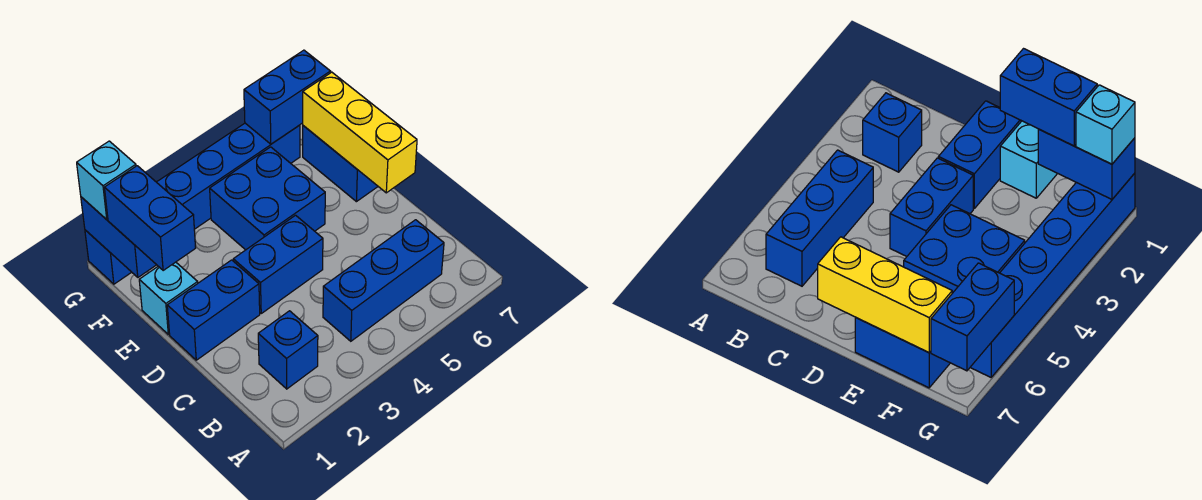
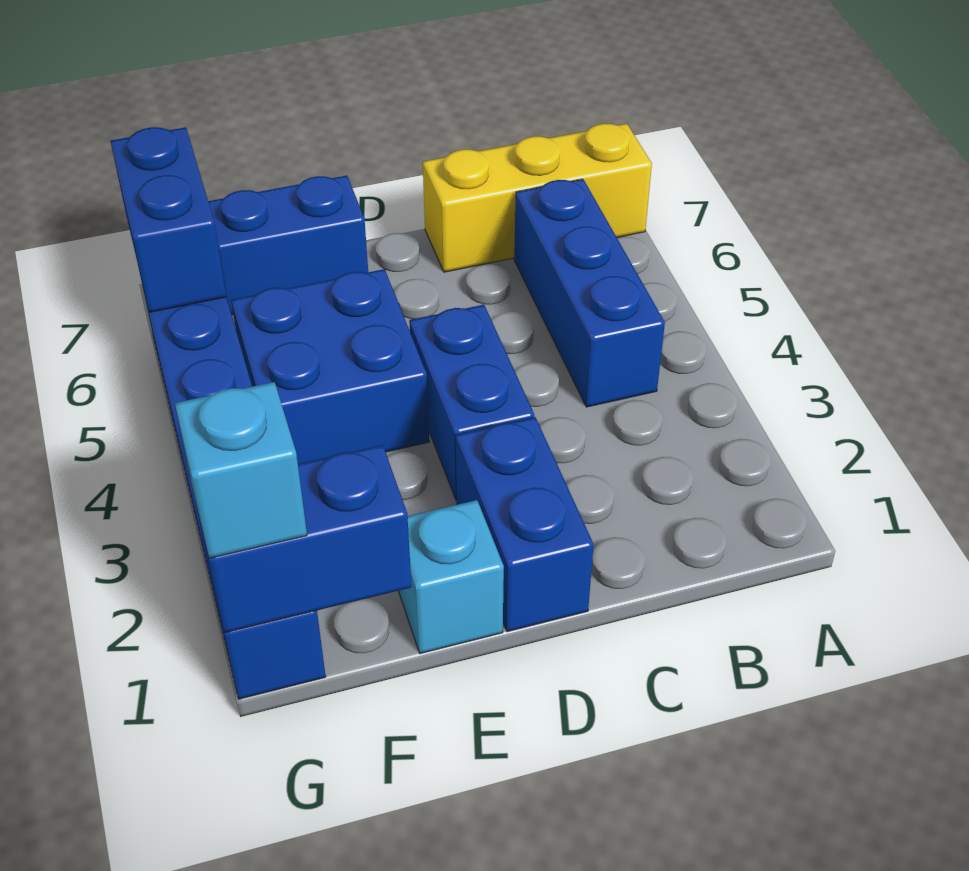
blue brick B2 level 1 -> none
yellow brick D7:F7 level 2 -> yellow brick A7:C7 level 1
blue brick E1:F1 level 3 -> none

